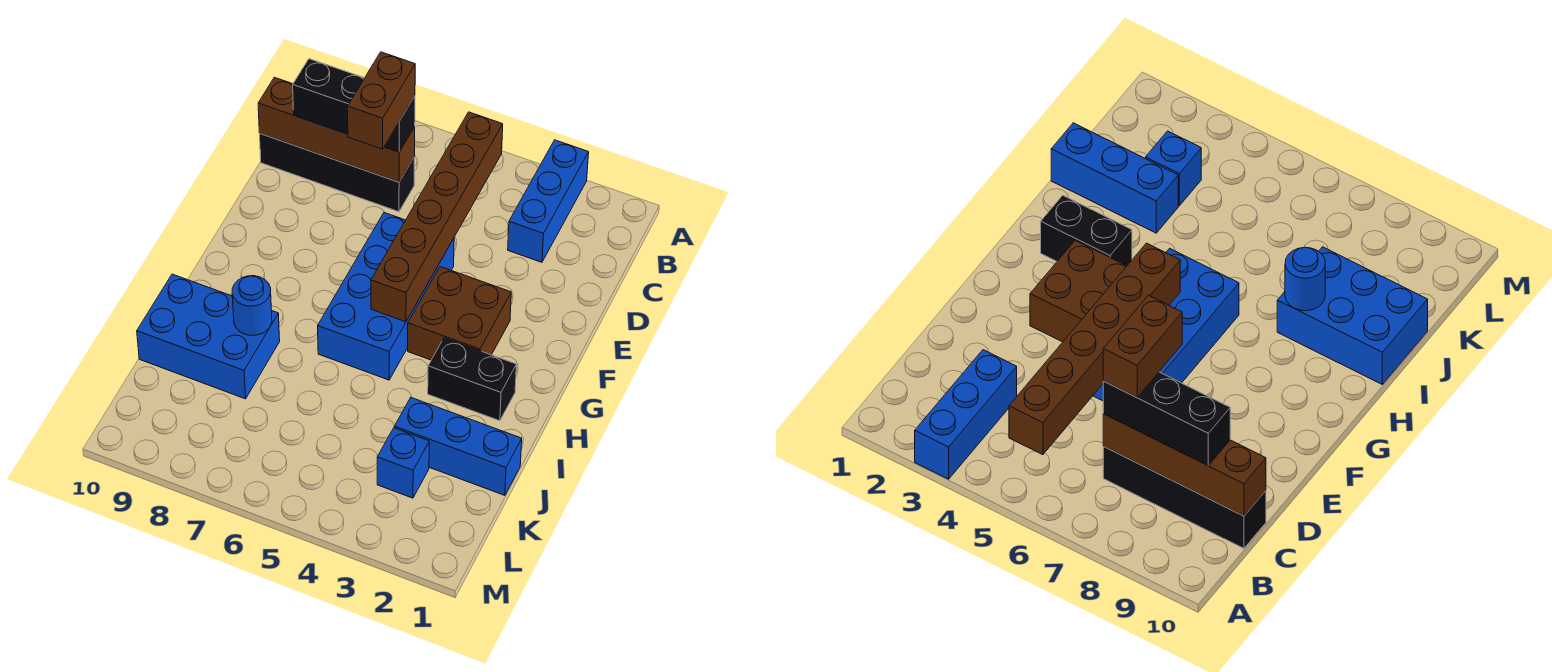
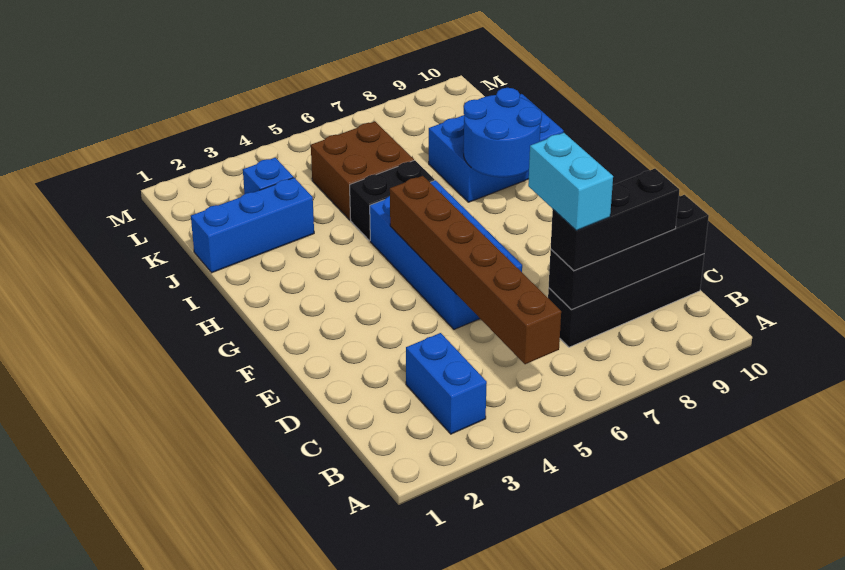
blue brick A3:C3 level 1 -> blue brick B3:C3 level 1
brown brick C7:C10 level 2 -> black brick C7:C10 level 2
brown brick C7:D7 level 4 -> cyan brick C7:D7 level 4
brown brick F3:G4 level 1 -> brown brick J5:K6 level 1
black brick H2:H3 level 1 -> black brick I5:I6 level 1
blue round brick I8 level 2 -> blue round brick H8:I9 level 2

